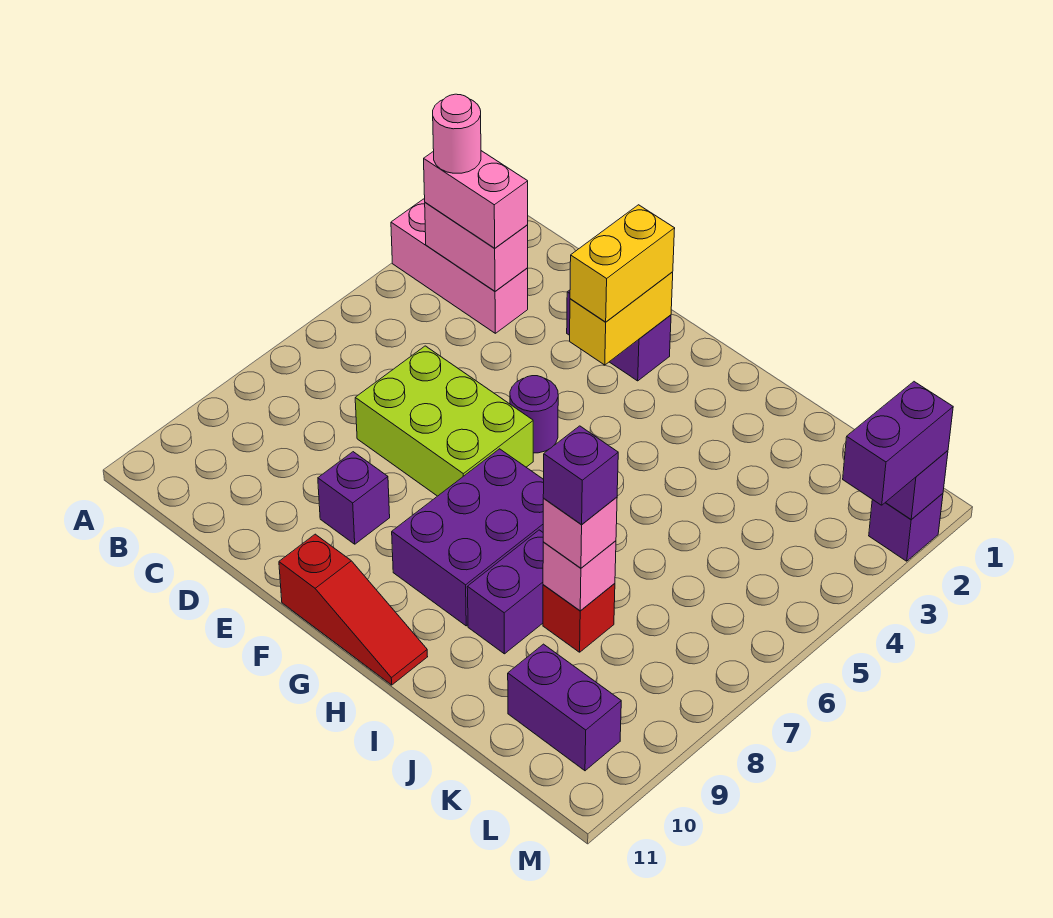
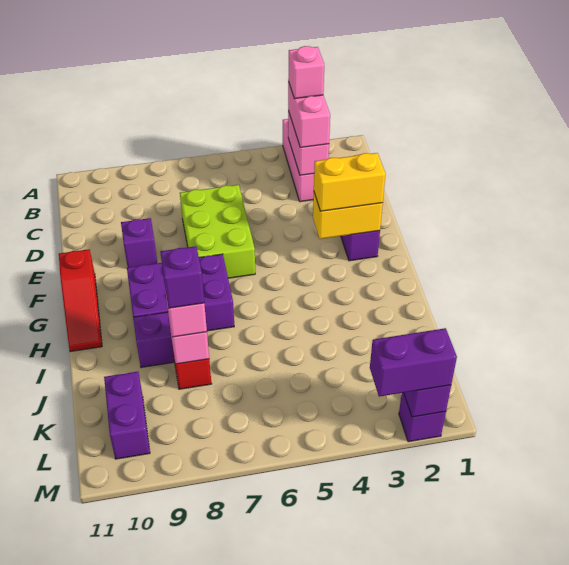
pink round brick B3 level 4 -> pink brick B3 level 4
purple round brick F5 level 1 -> none

